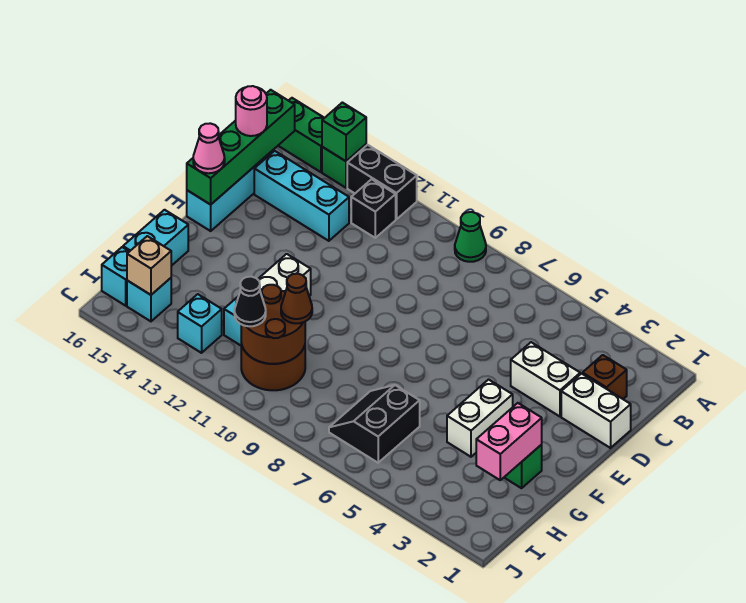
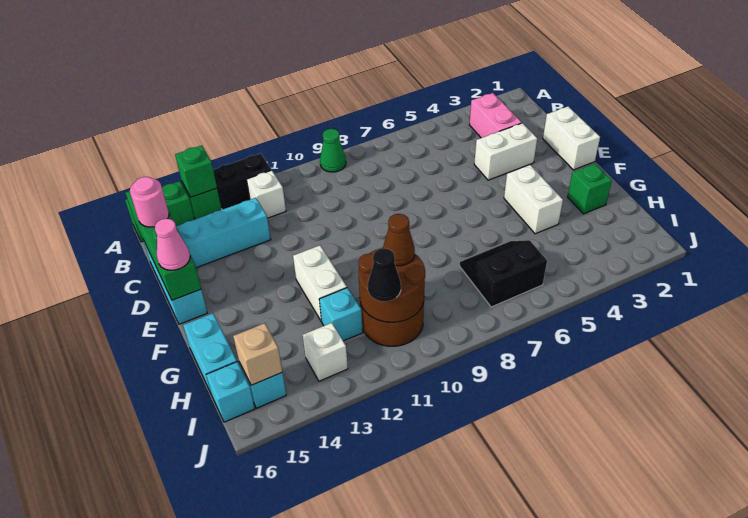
black brick B12 level 1 -> white brick B12 level 1
brown brick C2 level 1 -> none
white brick D1:D2 level 1 -> white brick D1:E1 level 1
pink brick G2:H2 level 2 -> pink brick B3:C3 level 1
black slope H6:I7 level 1 top 6 -> black slope H6:I7 level 1 top I
cyan brick I13 level 1 -> white brick I13 level 1

